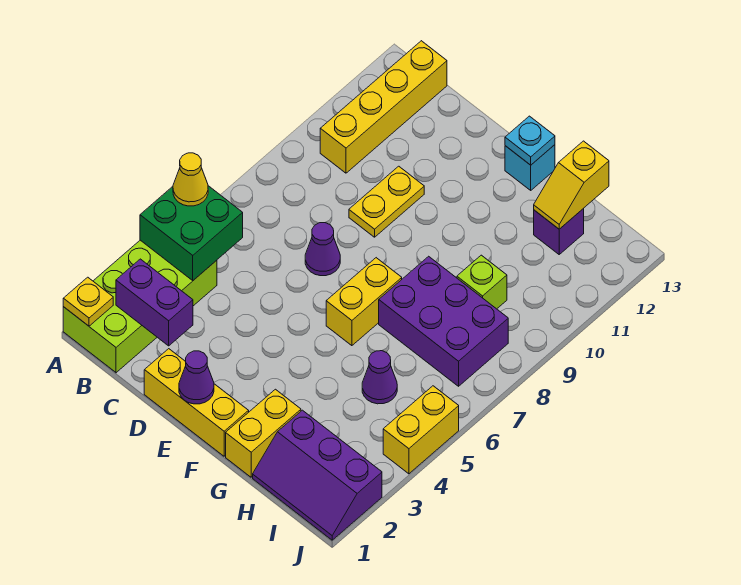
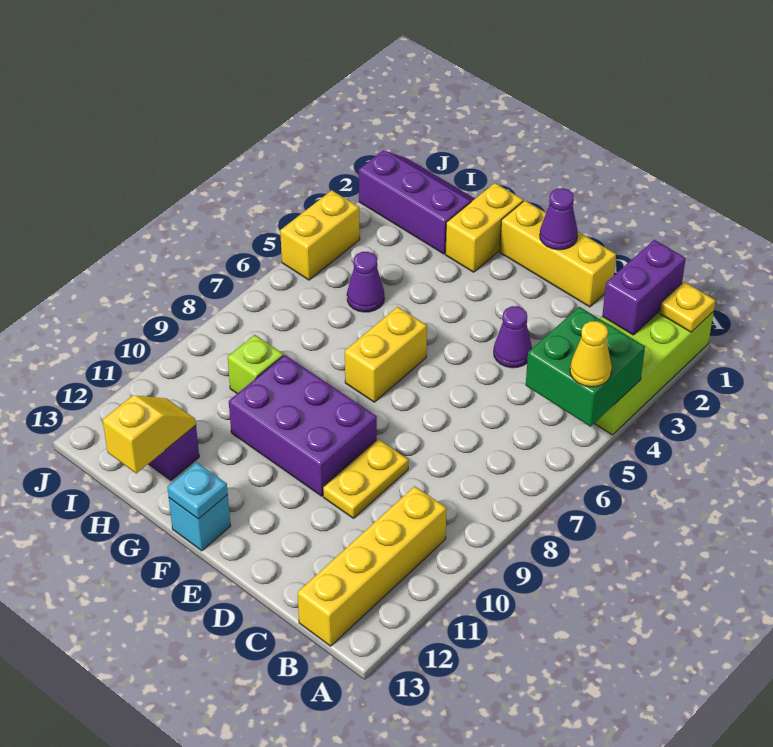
purple brick B2:C2 level 2 -> purple brick B1:B2 level 2
purple cone D7 level 1 -> purple cone D4 level 1
purple brick G7:I8 level 1 -> purple brick E9:G10 level 1

